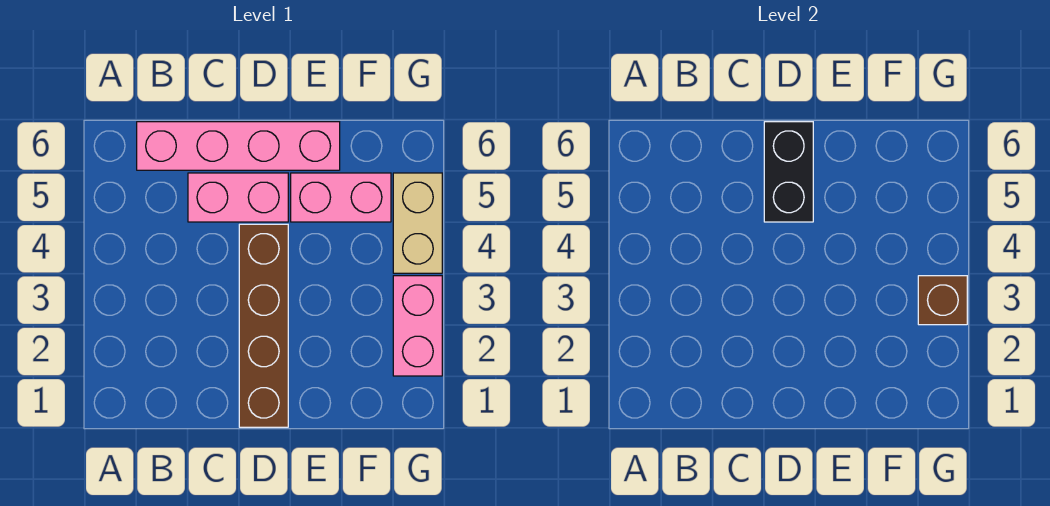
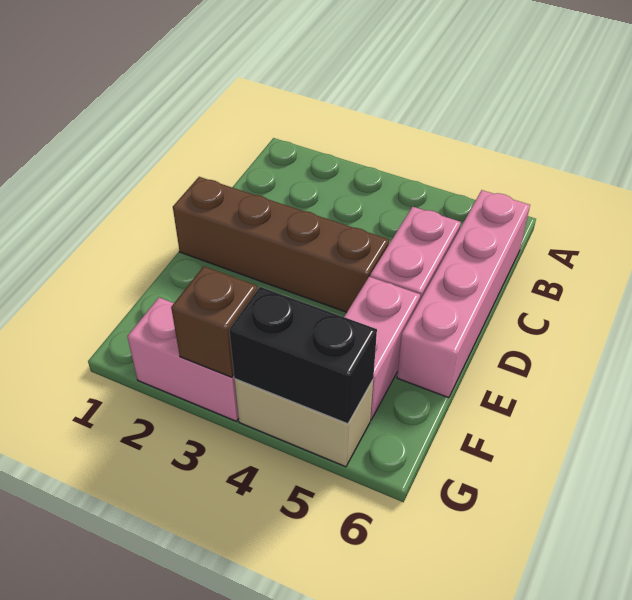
black brick D5:D6 level 2 -> black brick G4:G5 level 2

